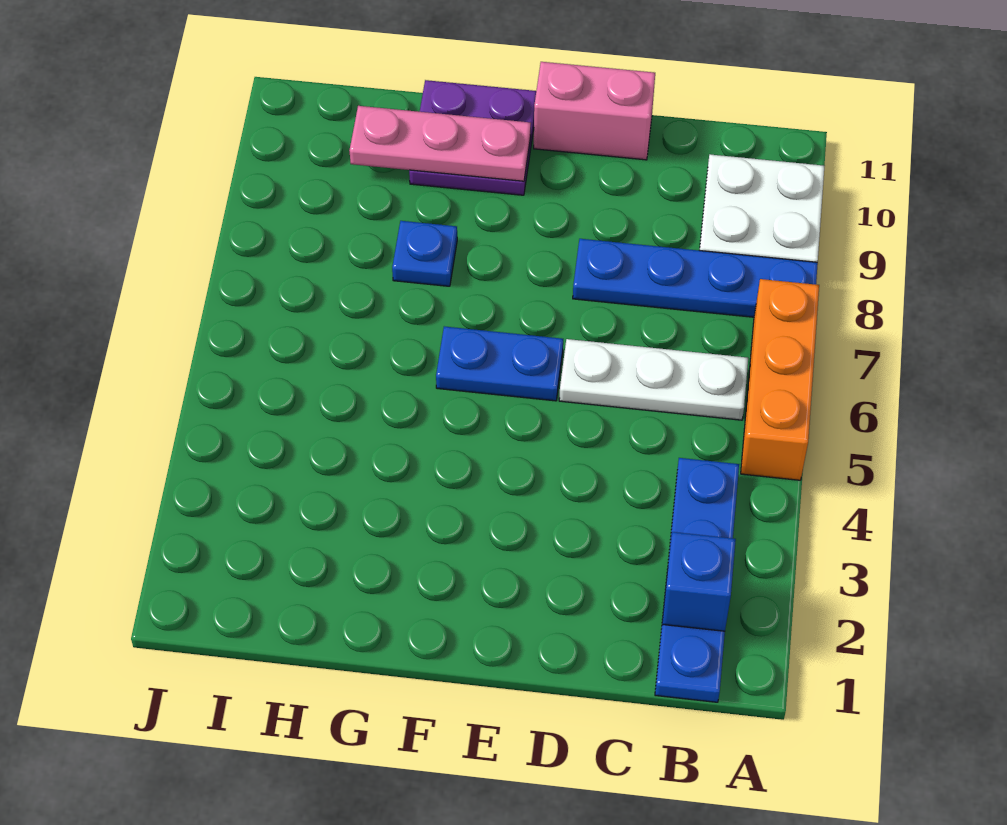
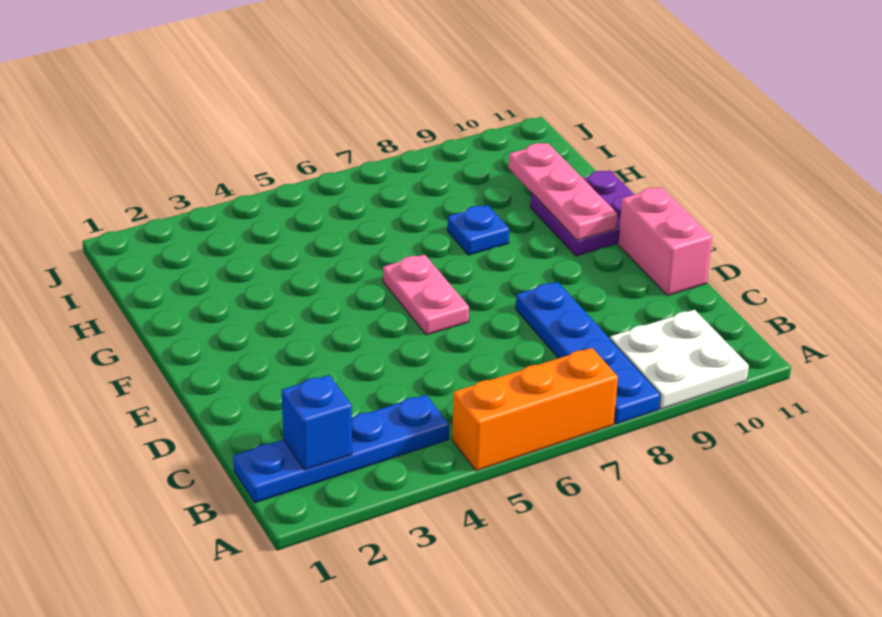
white plate B6:D6 level 1 -> none
blue plate E6:F6 level 1 -> pink plate E6:F6 level 1

